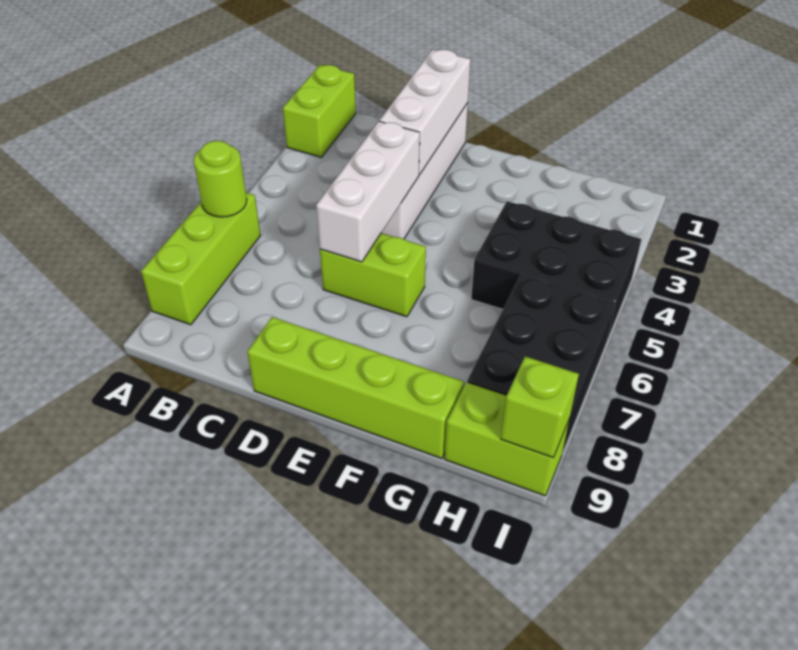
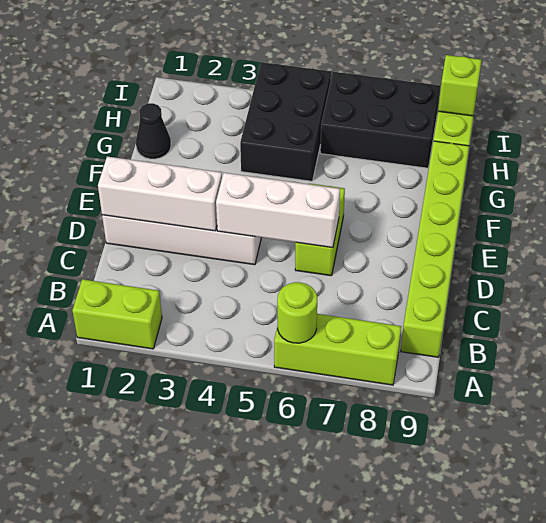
lime brick D9:G9 level 1 -> lime brick B9:G9 level 1
none -> black cone G1 level 1

